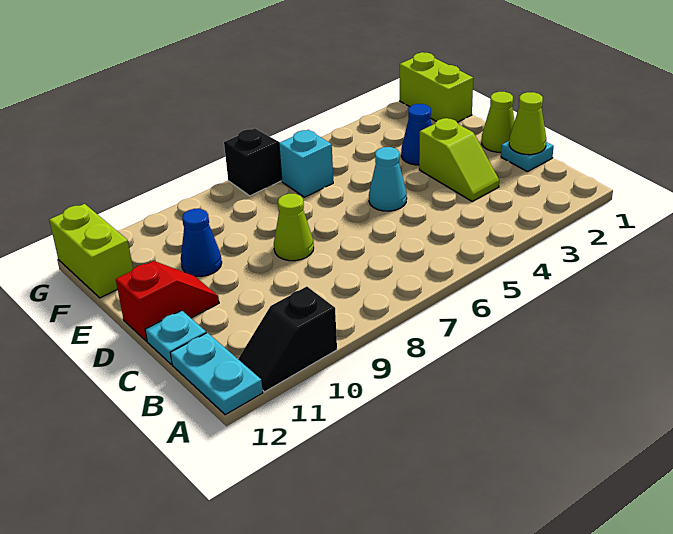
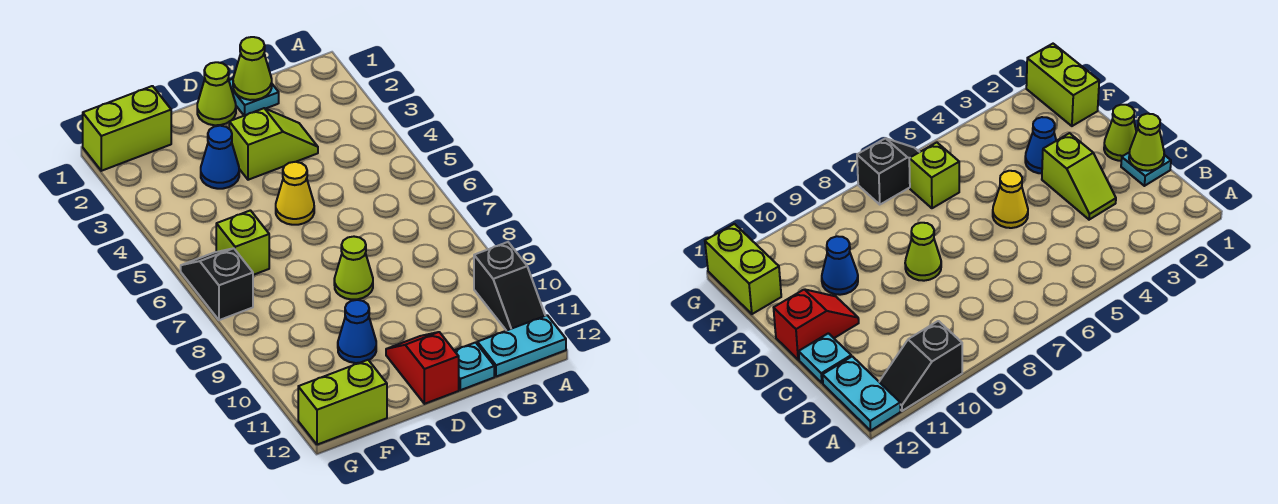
cyan cone D5 level 1 -> yellow cone D5 level 1
cyan brick F6 level 1 -> lime brick F6 level 1

